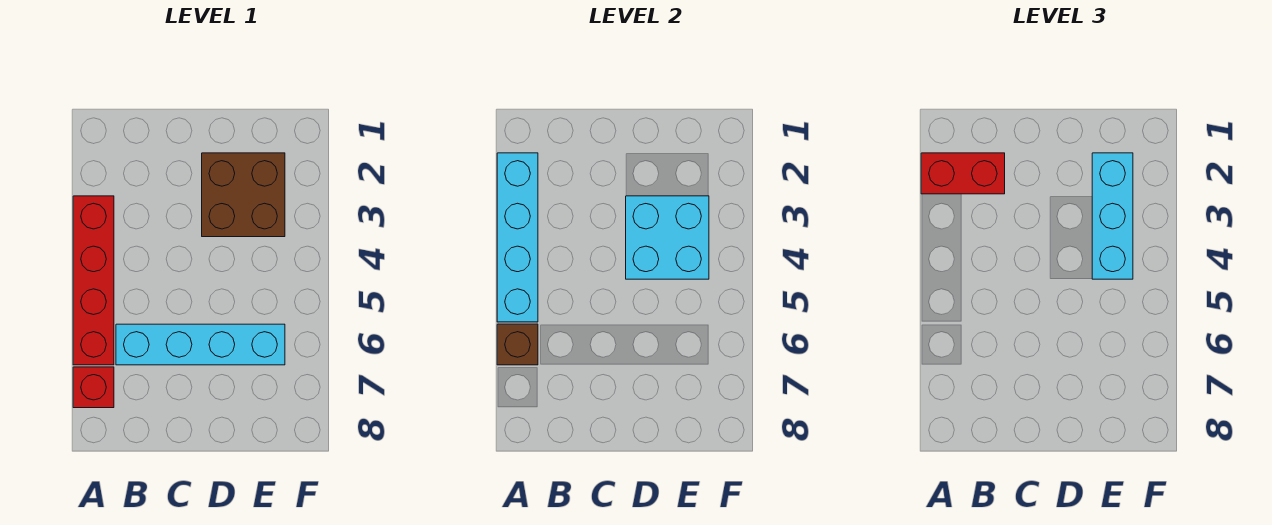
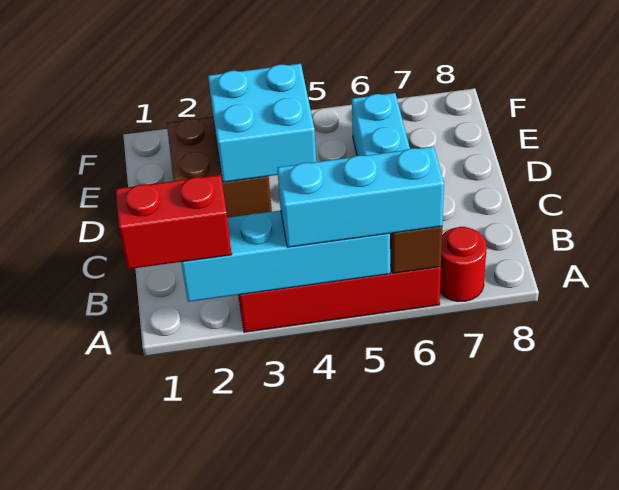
red brick A2:B2 level 3 -> red brick A1:A2 level 3
red brick A7 level 1 -> red round brick A7 level 1
cyan brick E2:E4 level 3 -> cyan brick A4:A6 level 3

